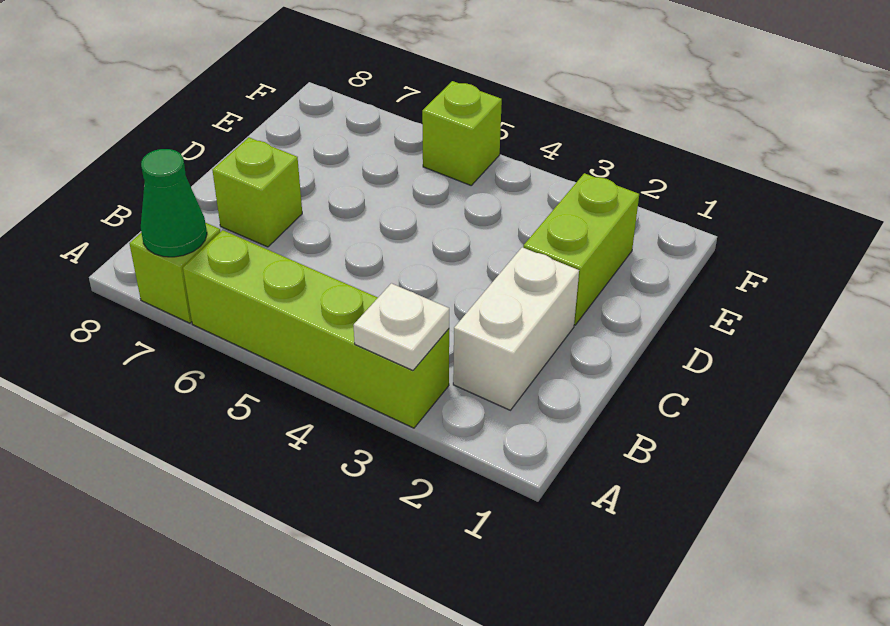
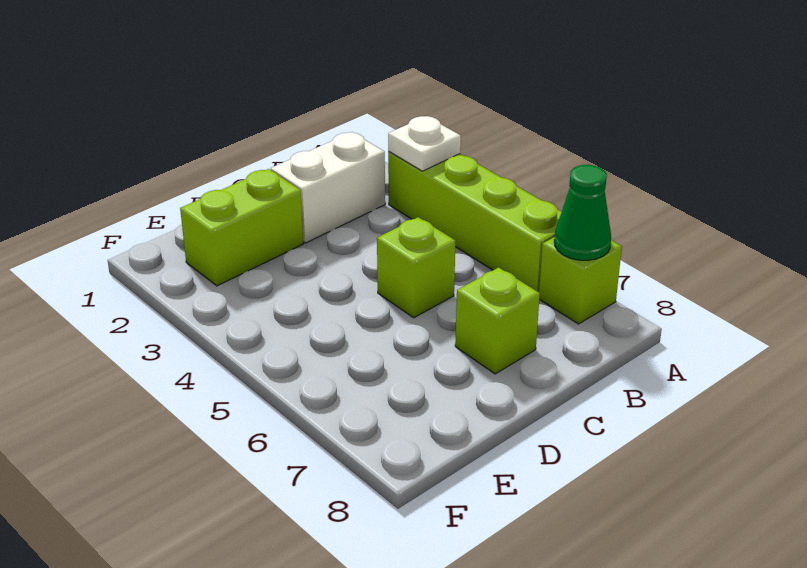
lime brick F5 level 1 -> lime brick C5 level 1

